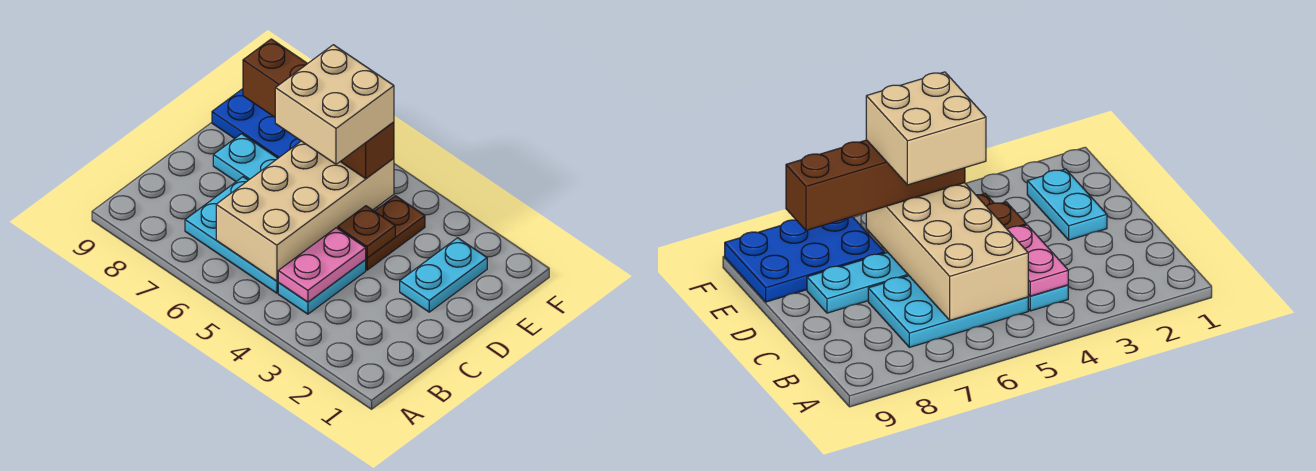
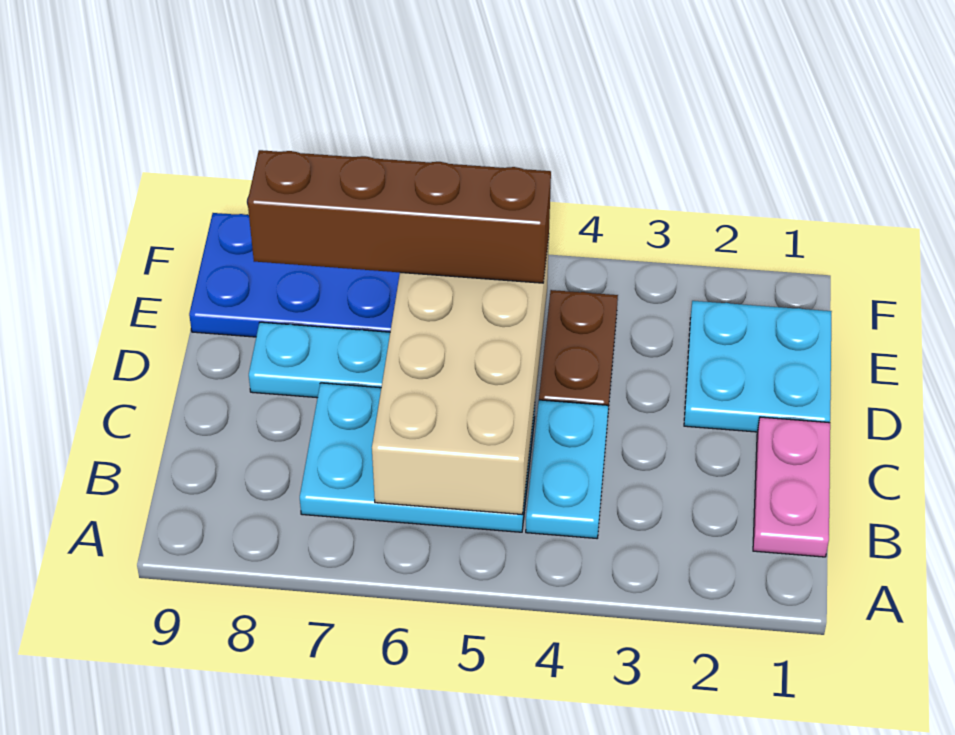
pink plate B4:C4 level 2 -> pink plate B1:C1 level 1
cyan plate D2:E2 level 1 -> cyan plate D1:E2 level 1
brown plate D4 level 2 -> none
tan brick D5:E6 level 4 -> none

